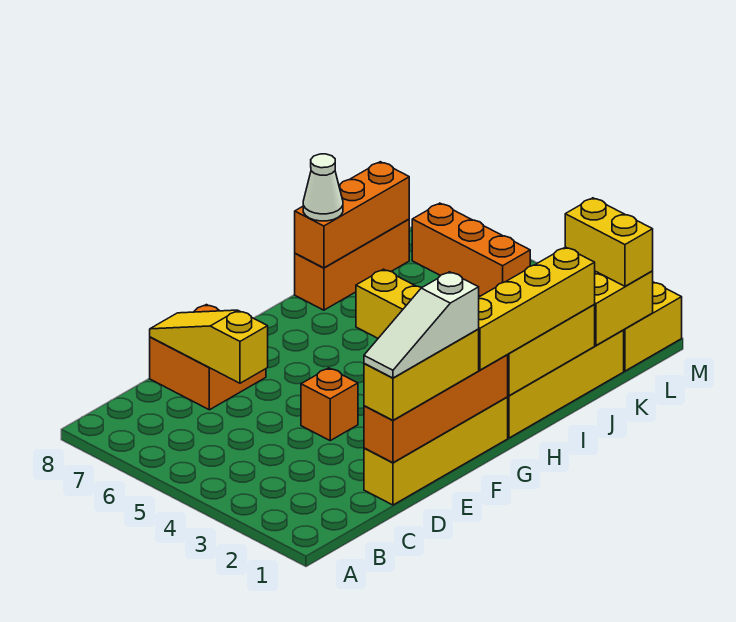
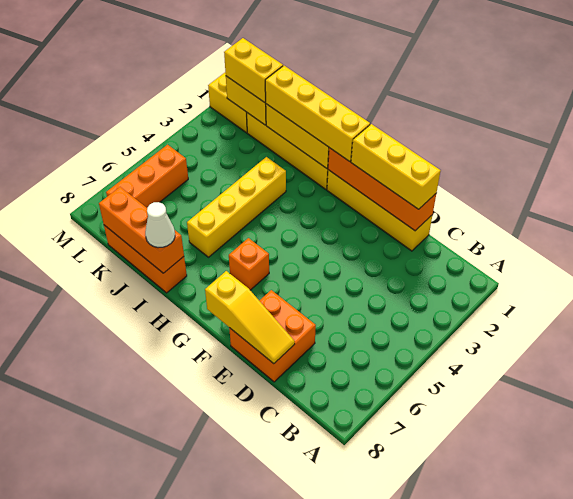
white slope D1:F1 level 4 top F -> none
yellow slope D6:D8 level 2 top 6 -> yellow slope D8:F8 level 2 top F
orange brick E4 level 1 -> orange brick G6 level 1
yellow brick L1:L2 level 3 -> yellow brick K1:L1 level 3

